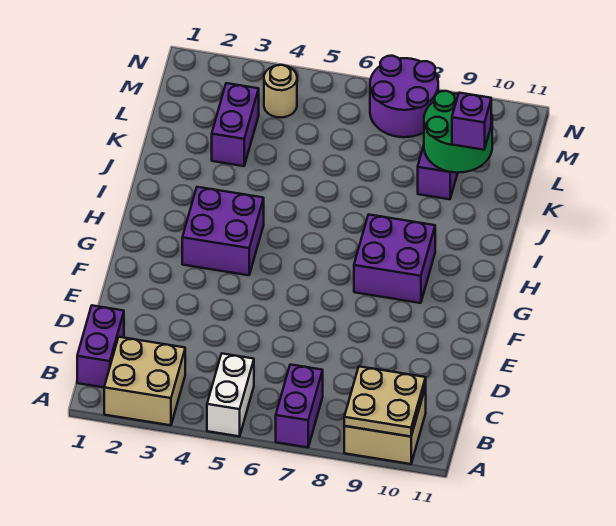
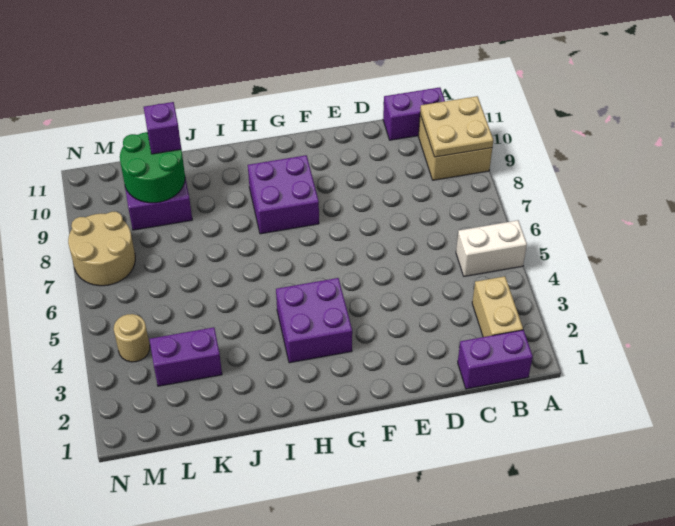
tan brick A2:B3 level 1 -> tan brick B2:B3 level 1
purple brick A7:B7 level 1 -> purple brick B11:C11 level 1
purple round brick M7:N8 level 1 -> tan round brick M7:N8 level 1

